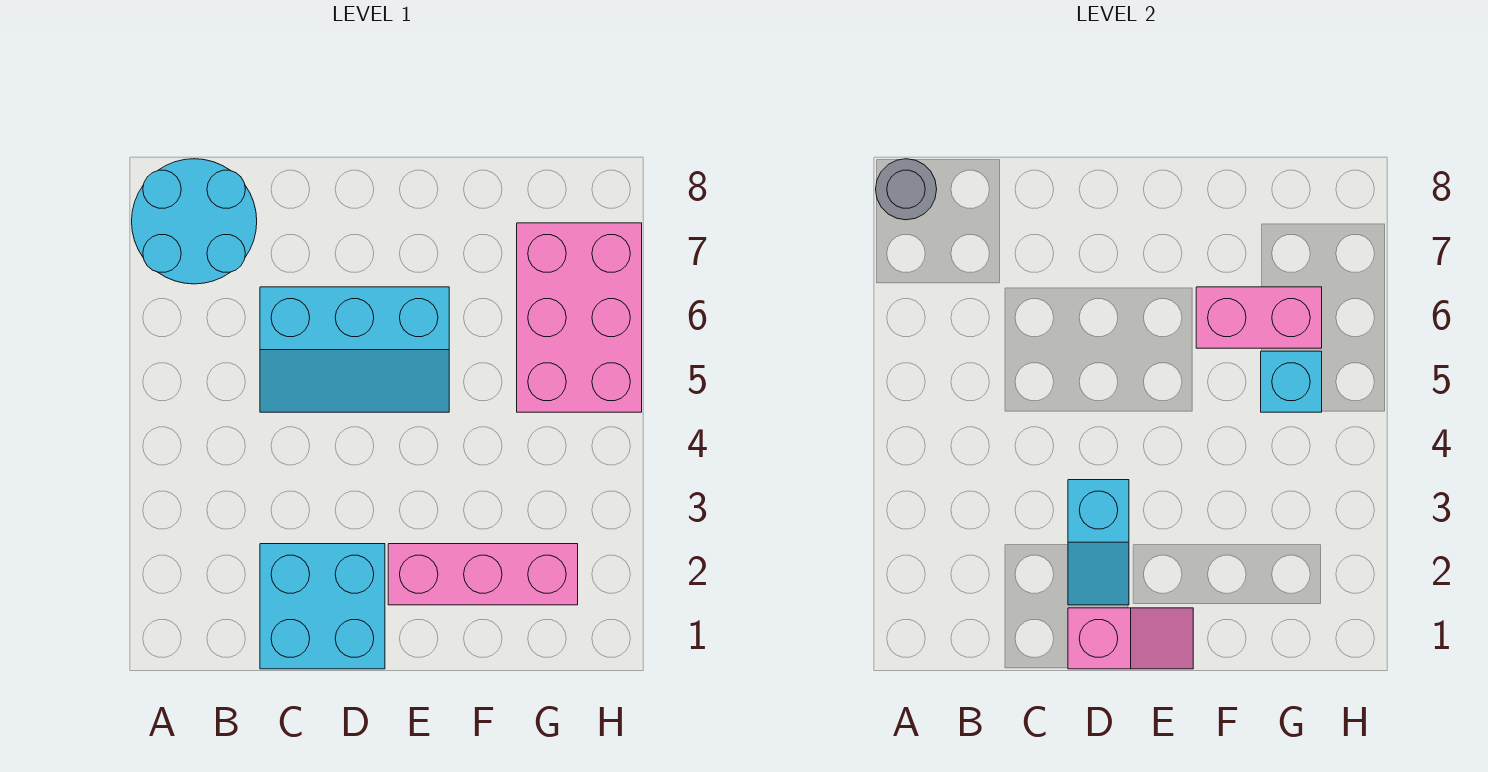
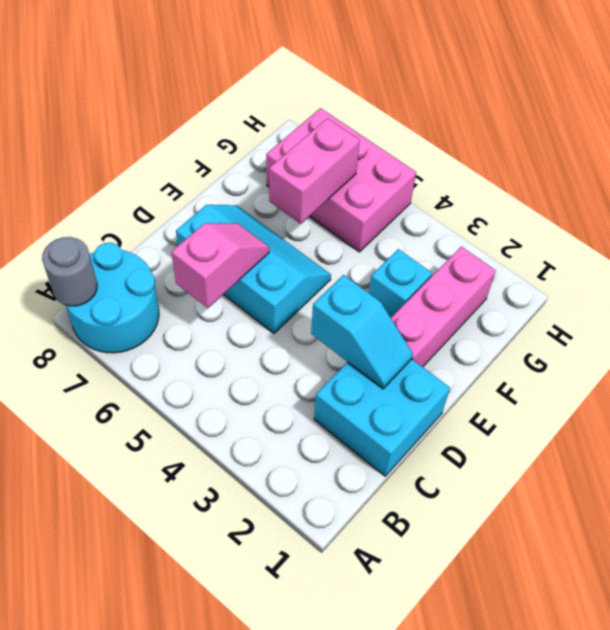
cyan slope C5:E6 level 1 top 6 -> cyan slope D5:E7 level 1 top D
pink slope D1:E1 level 2 top D -> pink slope C6:D6 level 2 top C
cyan brick G5 level 2 -> cyan brick F3 level 1

